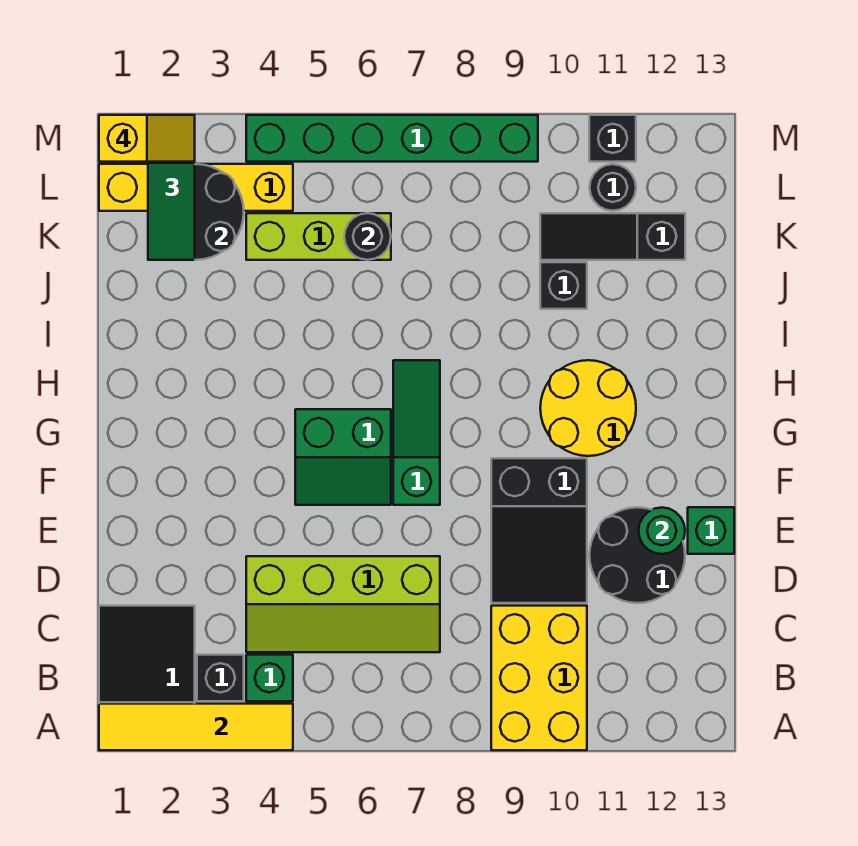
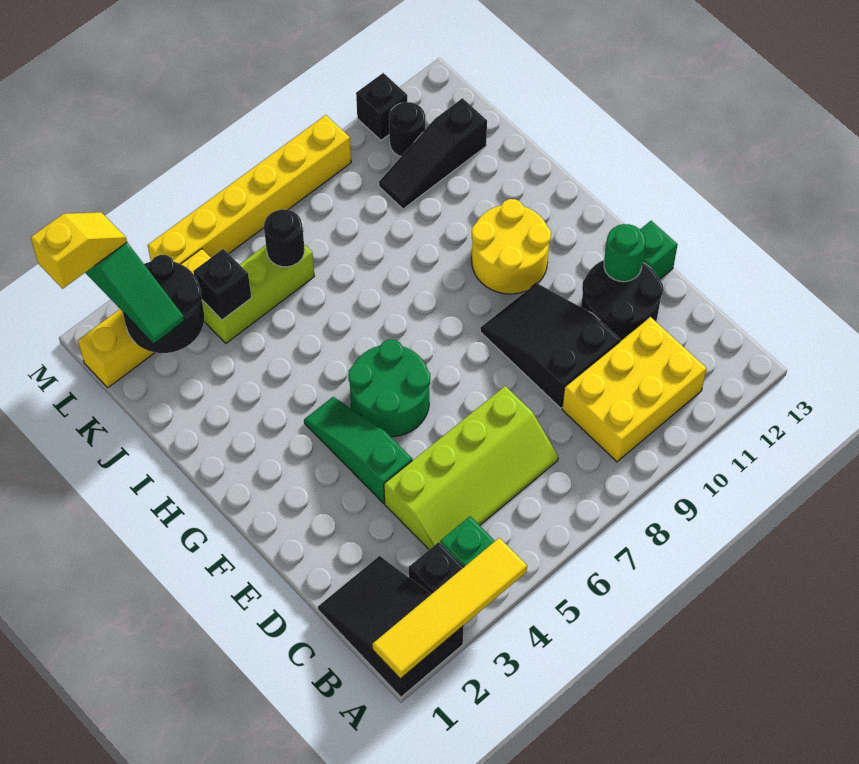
yellow brick A9:C10 level 1 -> yellow brick B9:C11 level 1
black slope D9:F10 level 1 top F -> black slope D9:F10 level 1 top D
green slope F5:G6 level 1 top G -> green round brick F5:G6 level 1
green slope F7:H7 level 1 top F -> green slope E4:G4 level 1 top E
black brick J10 level 1 -> black brick K4 level 2
green brick M4:M9 level 1 -> yellow brick M4:M9 level 1

